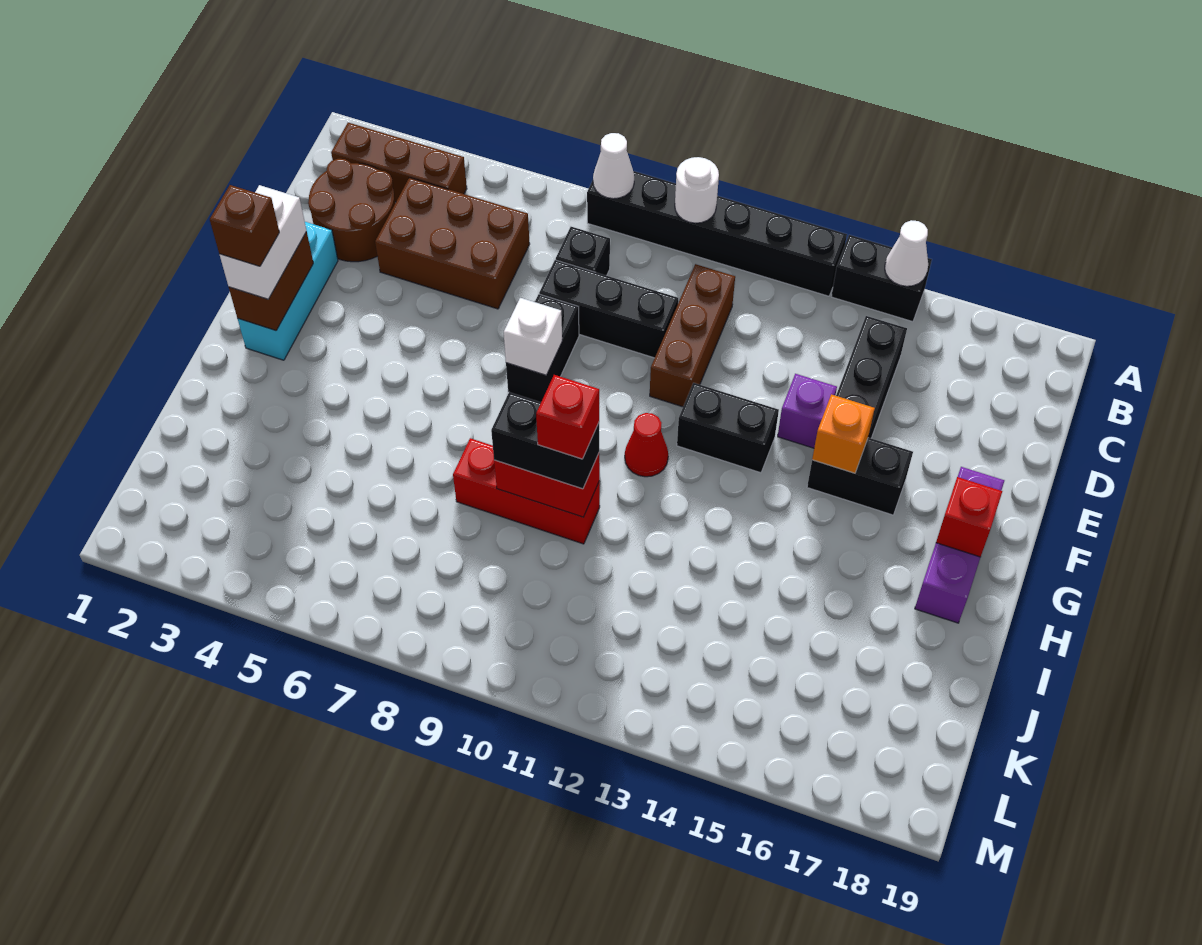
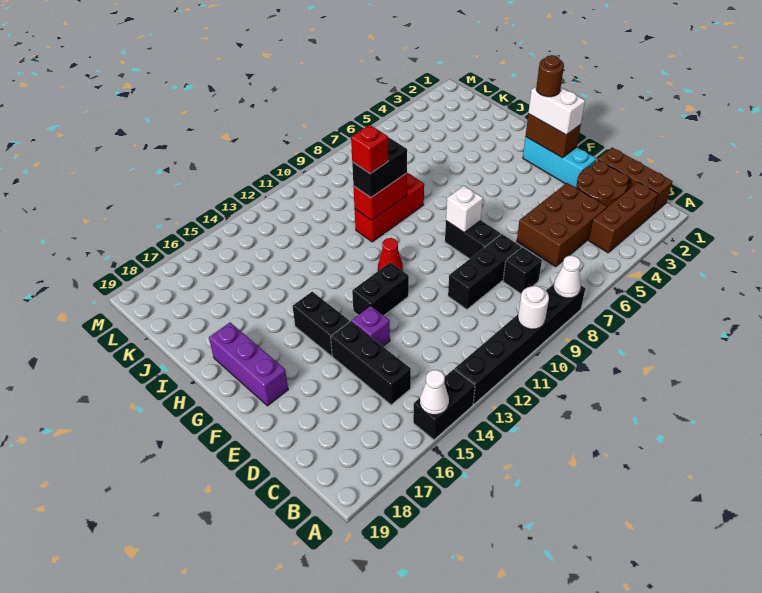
brown brick C11:E11 level 1 -> brown brick B1:D1 level 1
black brick F15:F16 level 1 -> black brick F15:G15 level 1
orange brick F15 level 2 -> none
brown brick G2 level 4 -> brown round brick G2 level 4
red brick G18 level 2 -> none

